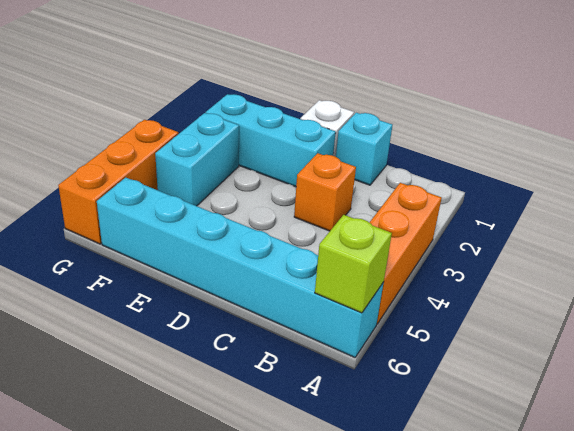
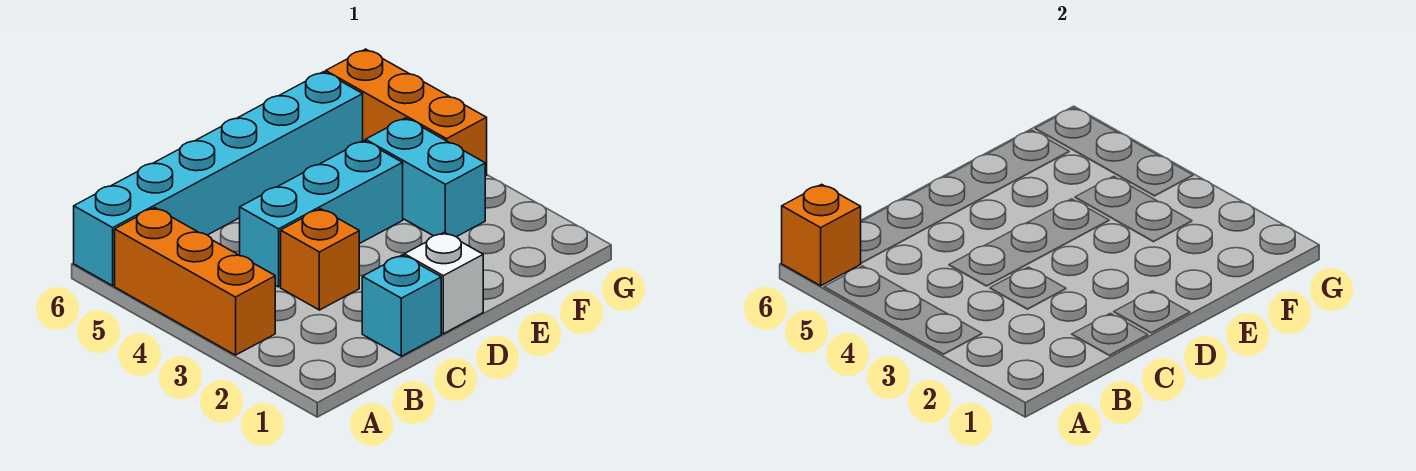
lime brick A6 level 2 -> orange brick A6 level 2
cyan brick D2:F2 level 1 -> cyan brick C4:E4 level 1

